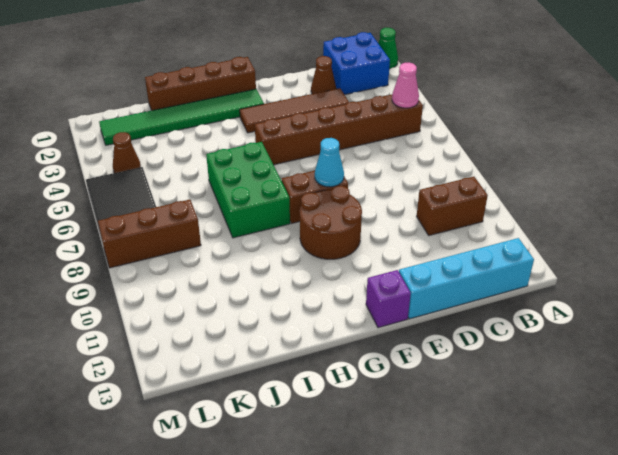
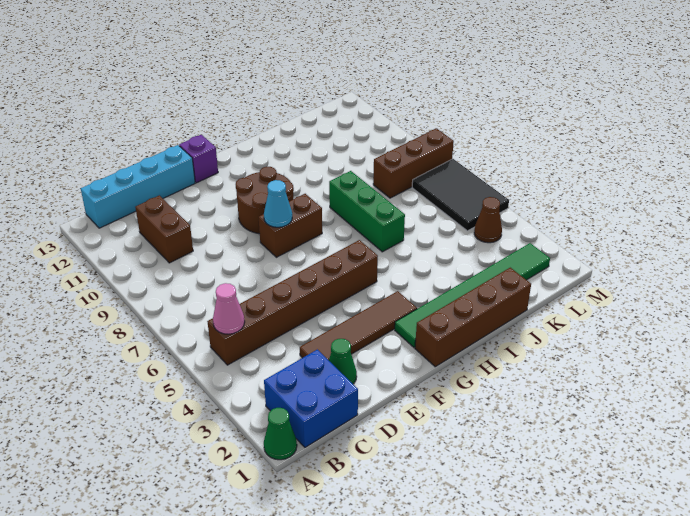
brown brick B10:C10 level 1 -> brown brick C10:C11 level 1
brown cone D2 level 1 -> green cone D2 level 1
green brick H6:I8 level 1 -> green brick I6:I8 level 1

